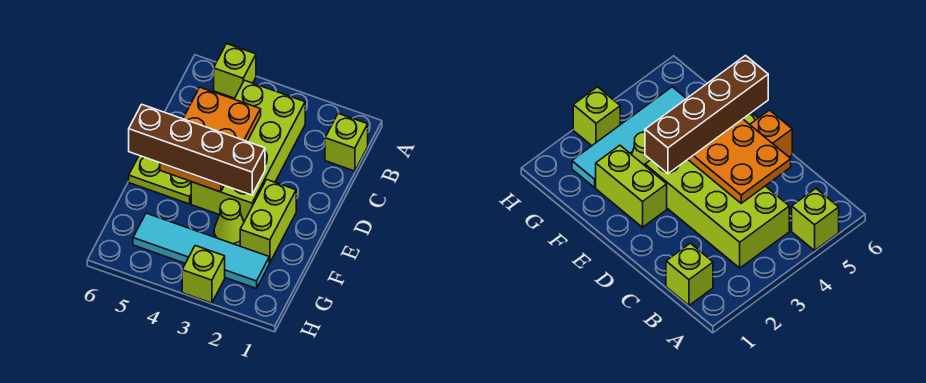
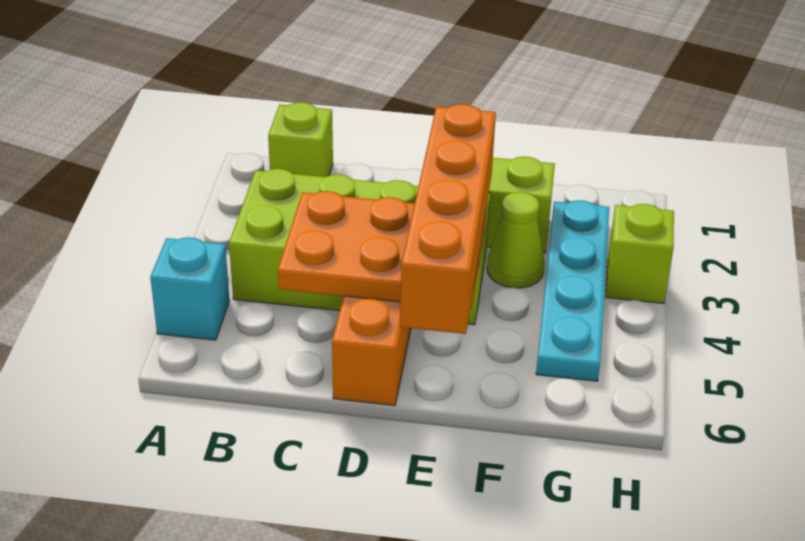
lime brick A5 level 1 -> cyan brick A5 level 1
brown brick E3:E6 level 3 -> orange brick E3:E6 level 3
lime plate E5:E6 level 1 -> none
cyan tile G2:G5 level 1 -> cyan plate G2:G5 level 1

